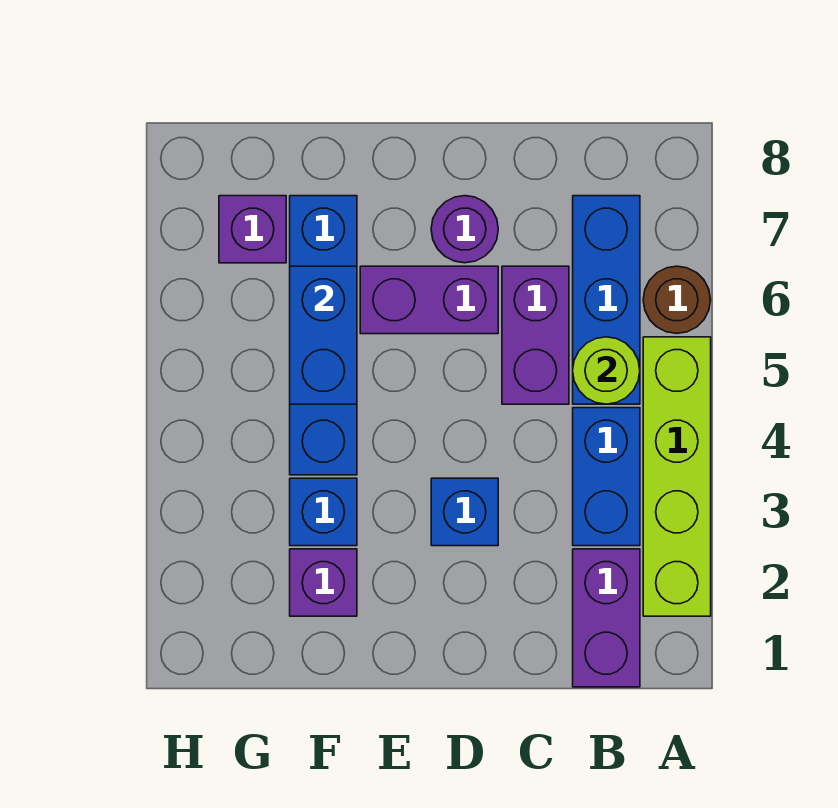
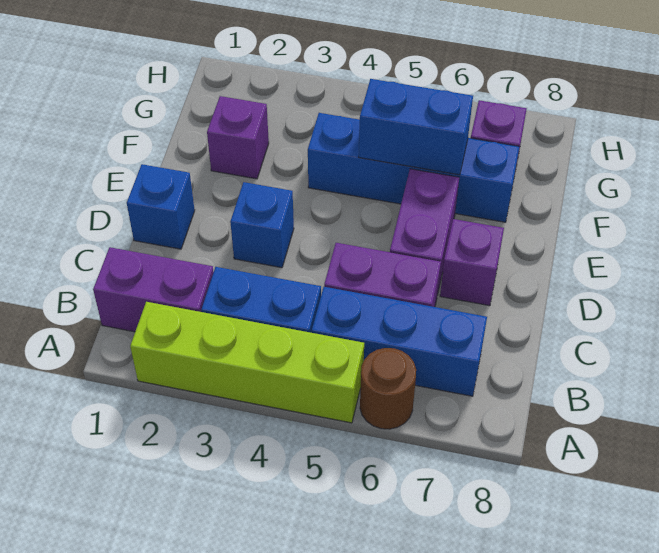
lime round brick B5 level 2 -> none
purple round brick D7 level 1 -> purple brick D7 level 1
blue brick F3 level 1 -> blue brick D1 level 1

